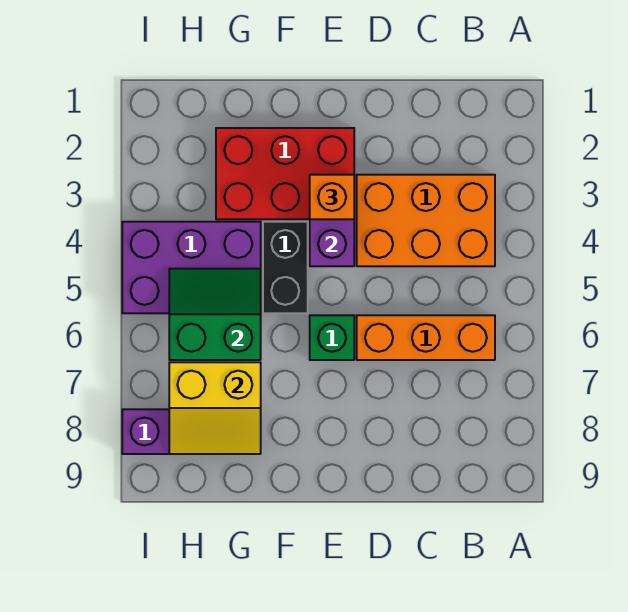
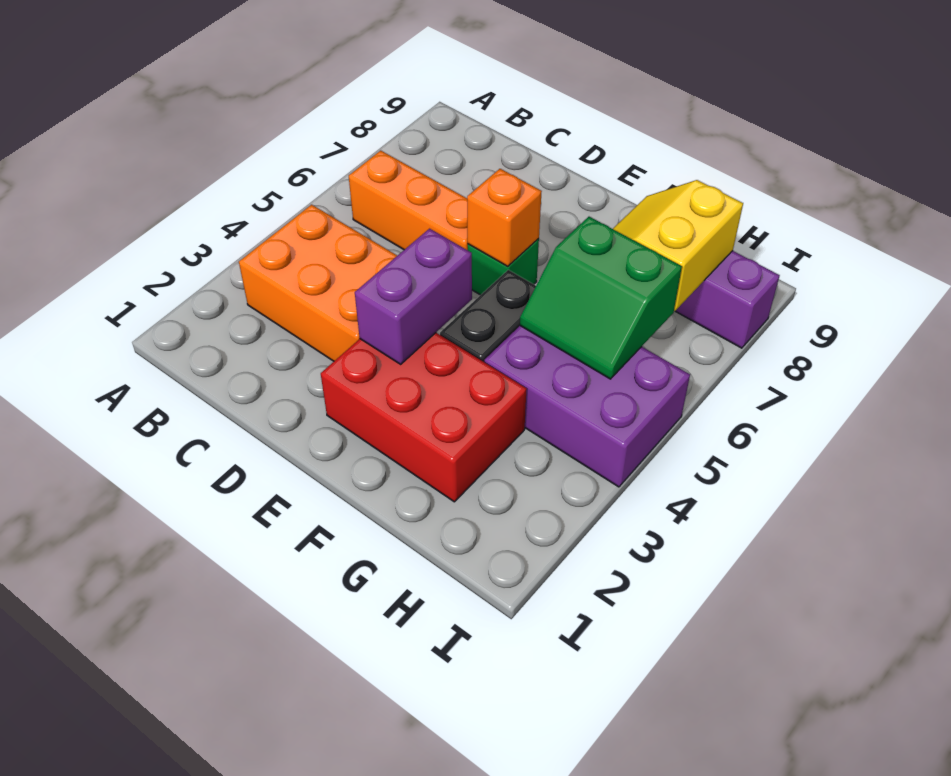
orange brick E3 level 3 -> orange brick E6 level 2
yellow slope G7:H8 level 2 top 7 -> yellow slope G7:H8 level 2 top H

